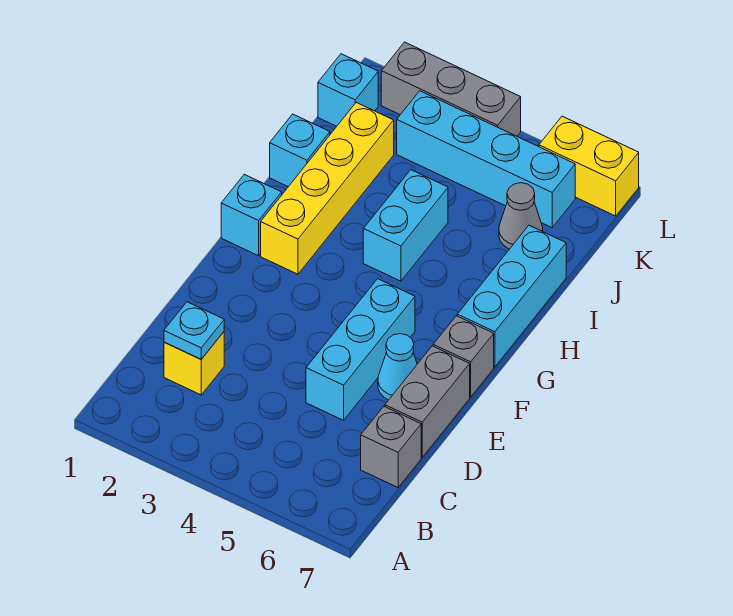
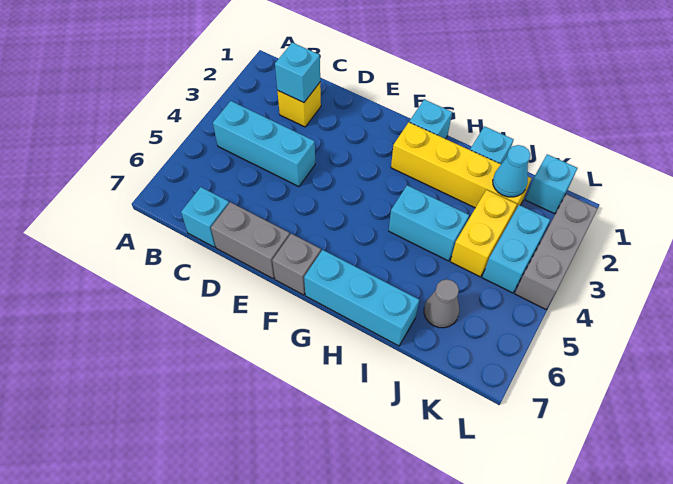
cyan plate C2 level 2 -> cyan brick C2 level 2
grey brick C7 level 1 -> cyan brick C7 level 1
cyan brick D5:F5 level 1 -> cyan brick B4:D4 level 1
cyan cone E6 level 1 -> cyan cone J2 level 2
cyan brick K3:K6 level 1 -> cyan brick K3:K4 level 1
yellow brick L6:L7 level 1 -> yellow brick J3:J4 level 1

